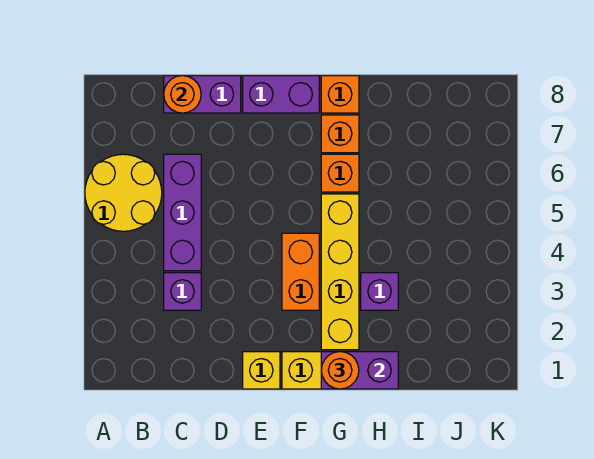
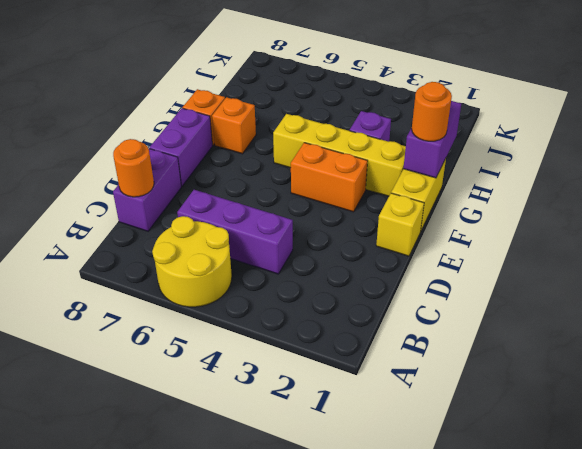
purple brick C3 level 1 -> none
orange brick G6 level 1 -> none

